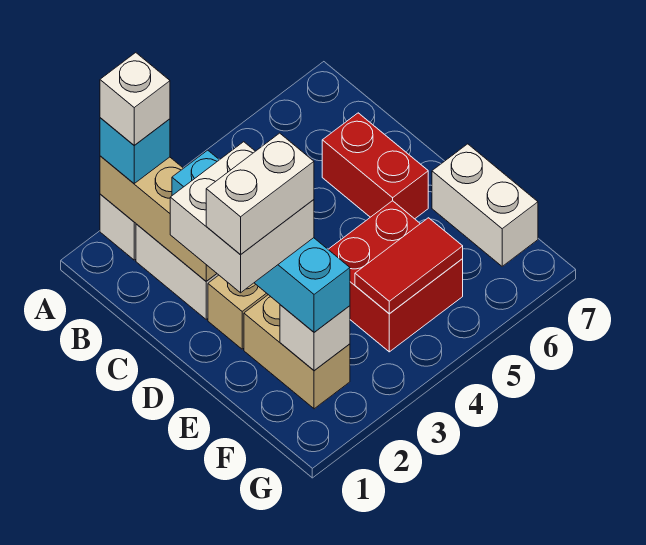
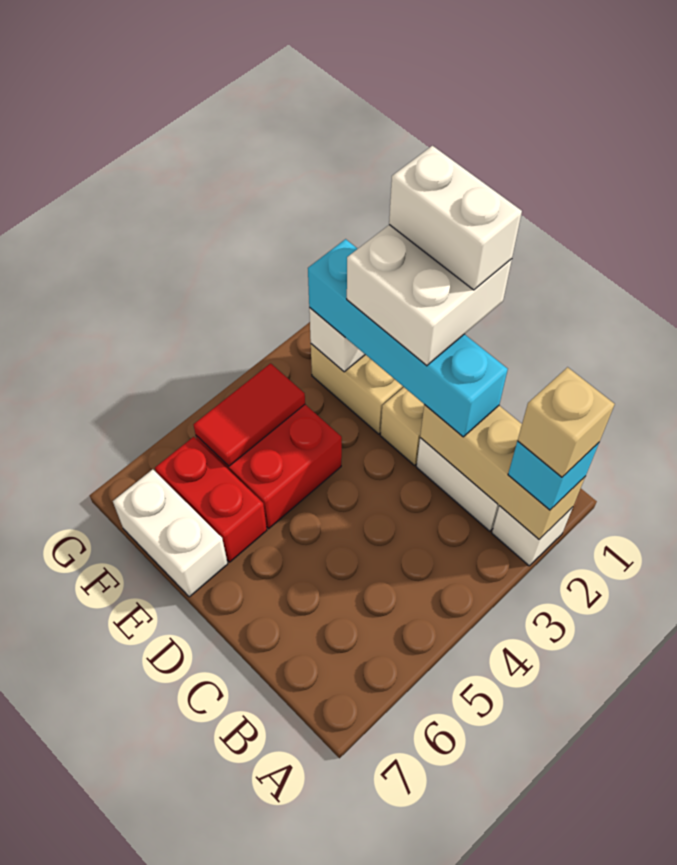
white brick A2 level 4 -> tan brick A2 level 4
red brick C6:D6 level 1 -> red brick E6:F6 level 1
white brick E1:E2 level 5 -> white brick D1:E1 level 5

